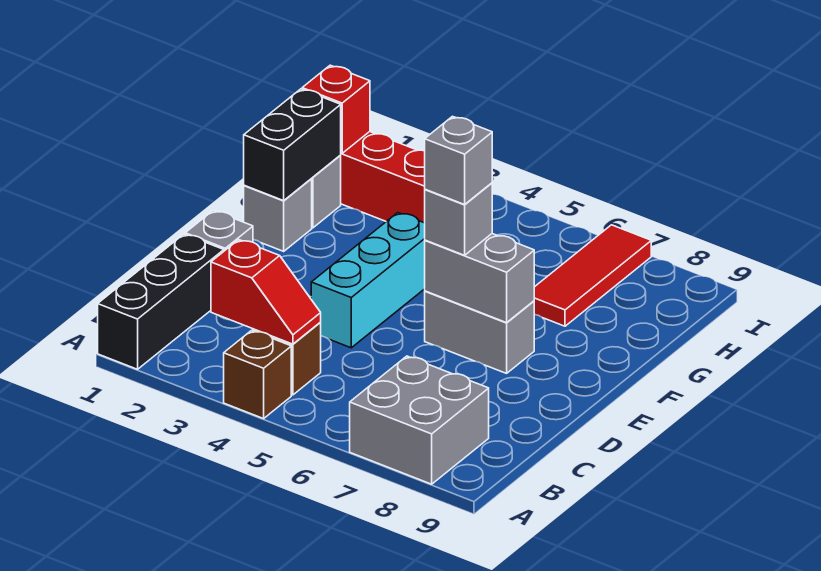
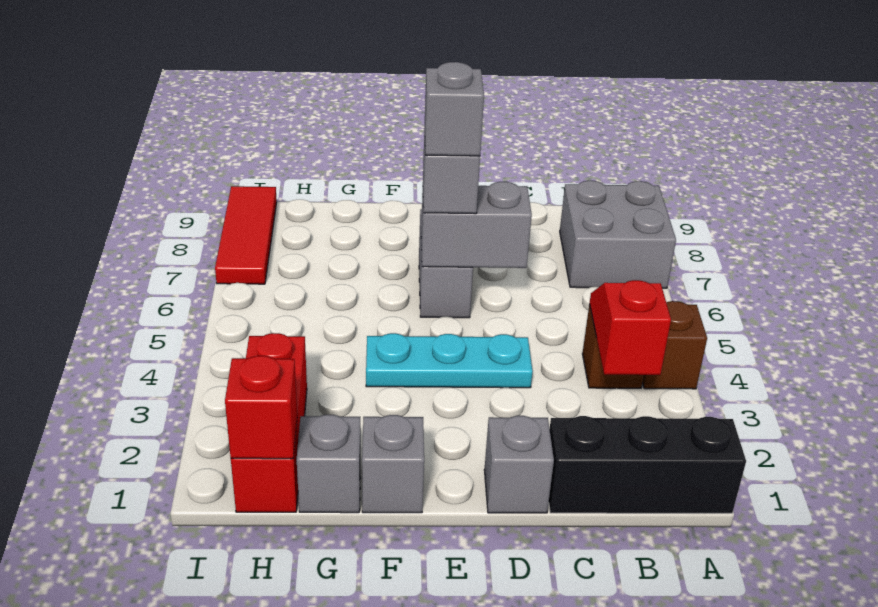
cyan brick D4:F4 level 1 -> cyan plate D4:F4 level 1
grey brick E6:E7 level 2 -> grey brick D6:E6 level 2
black brick F1:G1 level 2 -> none
red tile G7:I7 level 1 -> red tile I7:I9 level 1

